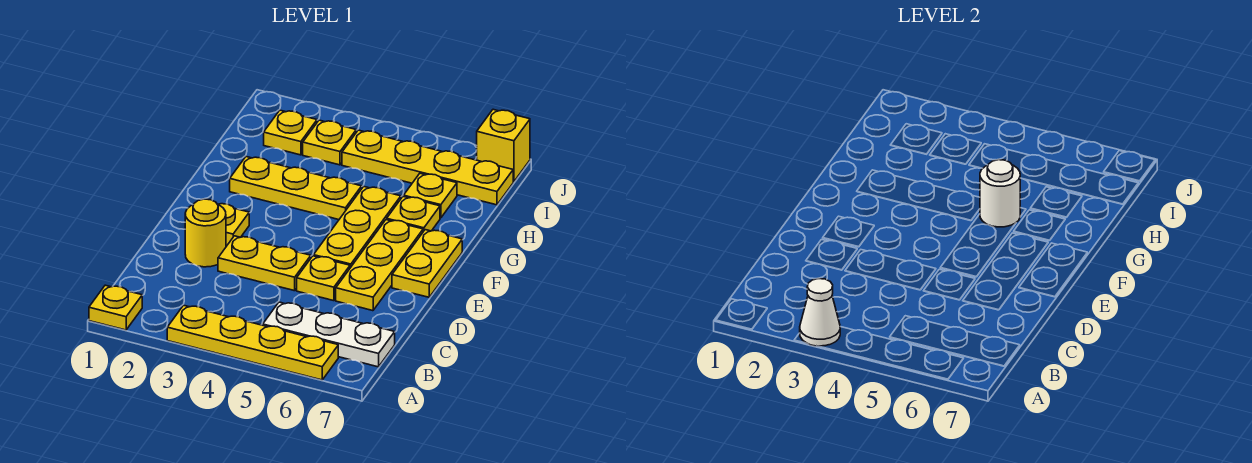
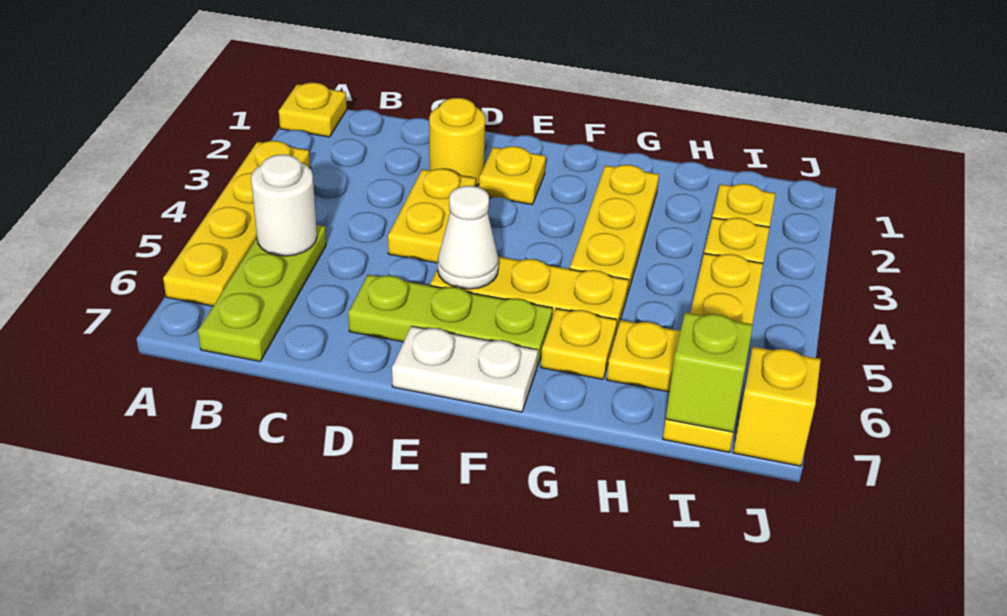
white cone A3 level 2 -> white cone E5 level 2
white plate B5:B7 level 1 -> lime plate B5:B7 level 1
yellow plate D5 level 1 -> none
yellow plate D6:F6 level 1 -> lime plate D6:F6 level 1
yellow plate E7:F7 level 1 -> white plate E7:F7 level 1
white round brick G5 level 2 -> white round brick B5 level 2
none -> lime brick I7 level 2

